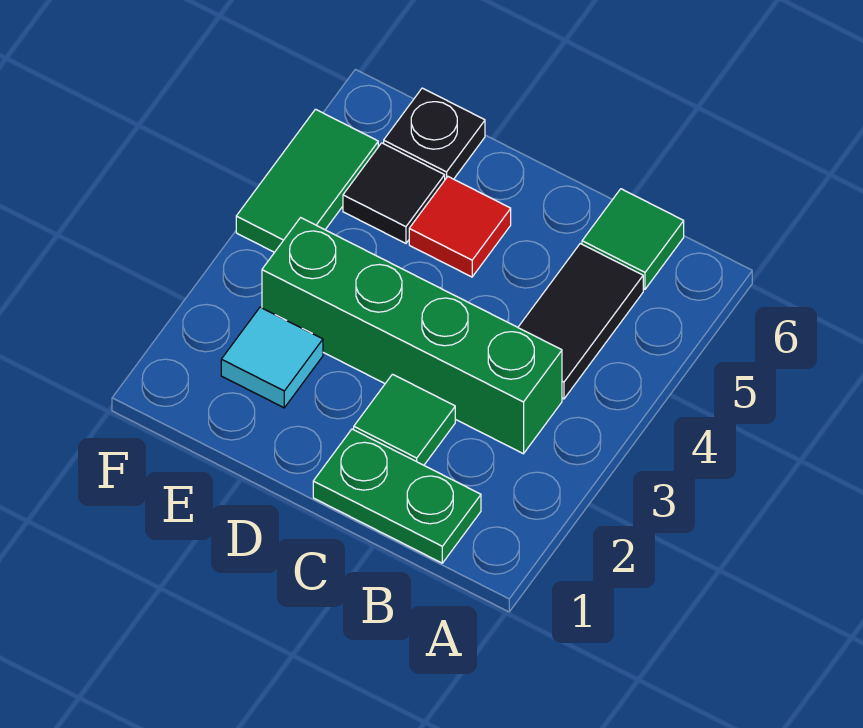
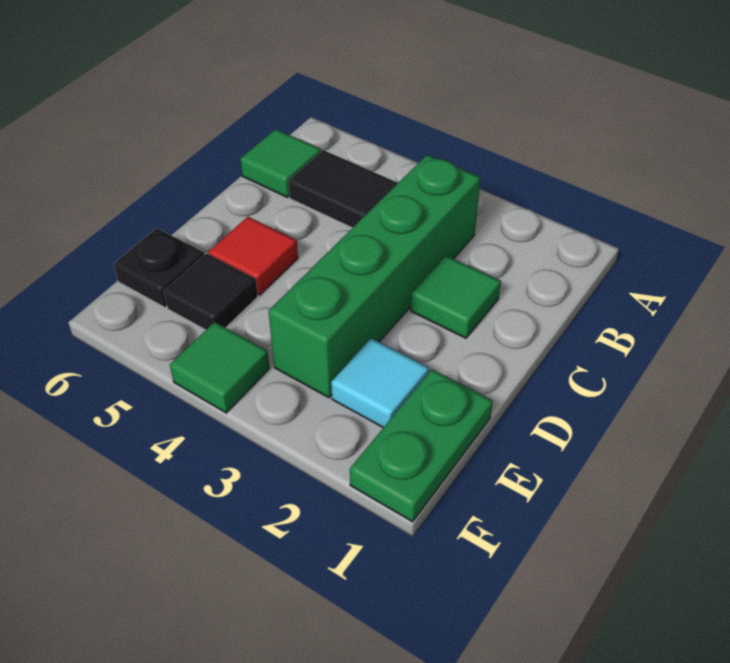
green plate B1:C1 level 1 -> green plate E1:F1 level 1
green tile F4:F5 level 1 -> green tile F4 level 1

